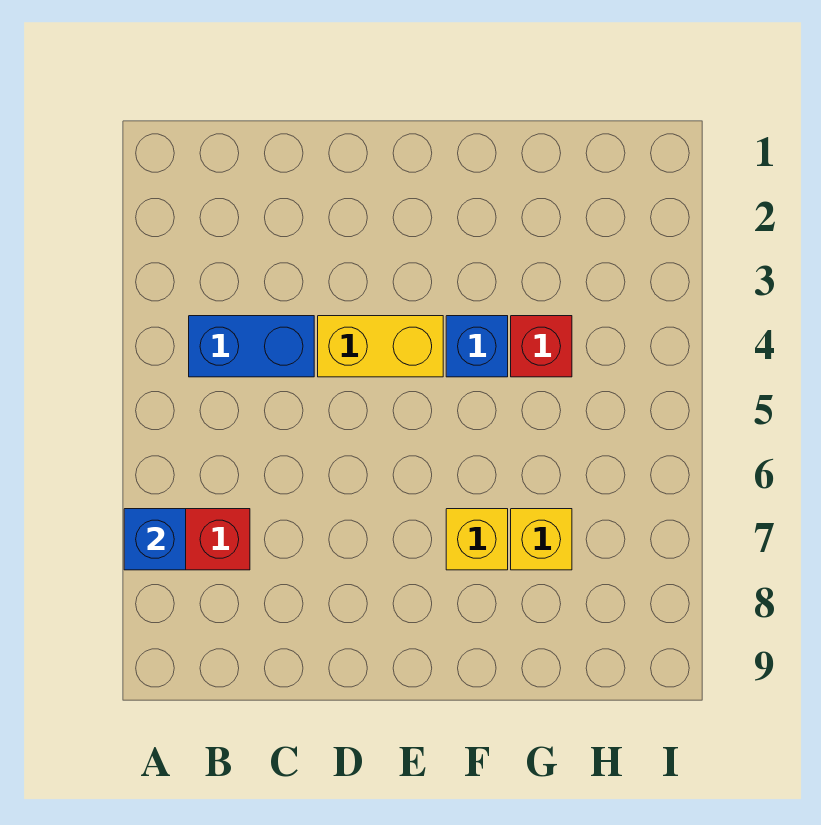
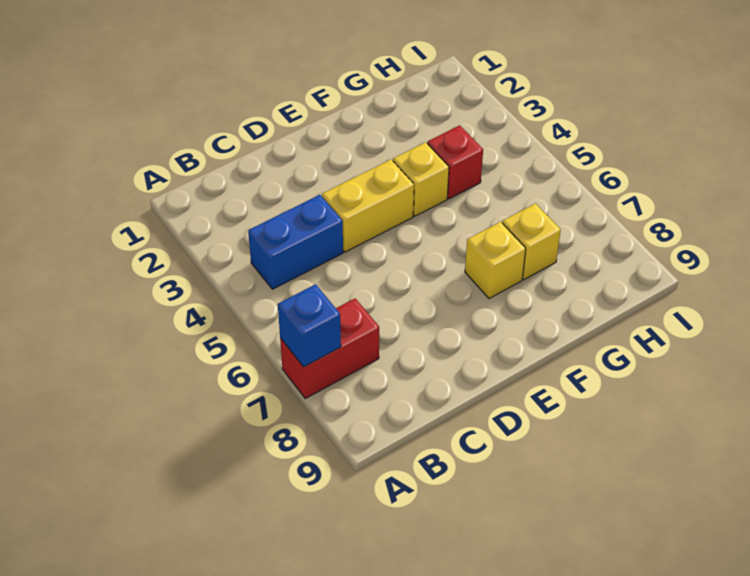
blue brick F4 level 1 -> yellow brick F4 level 1

